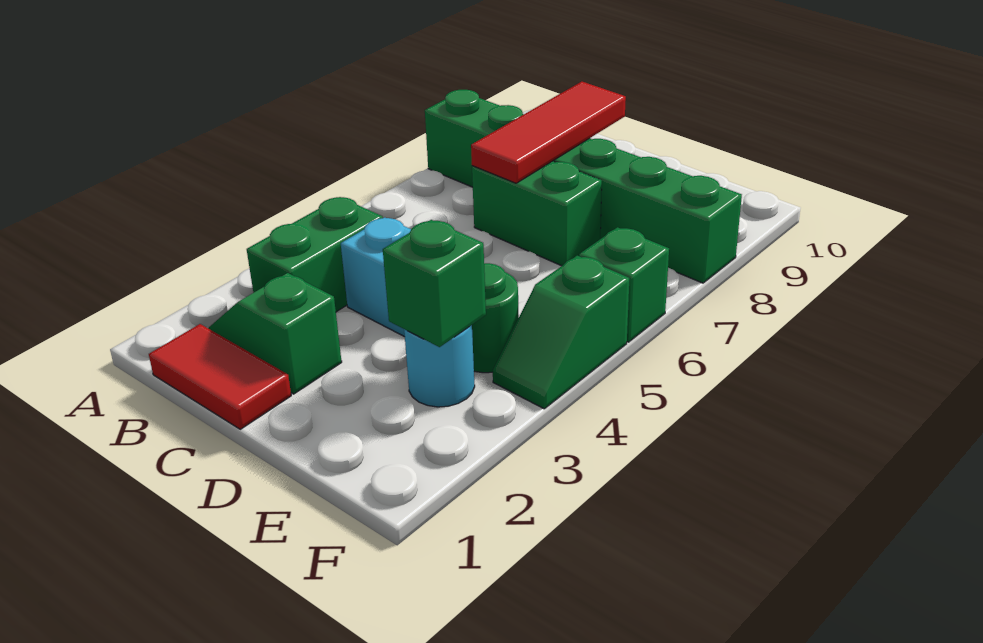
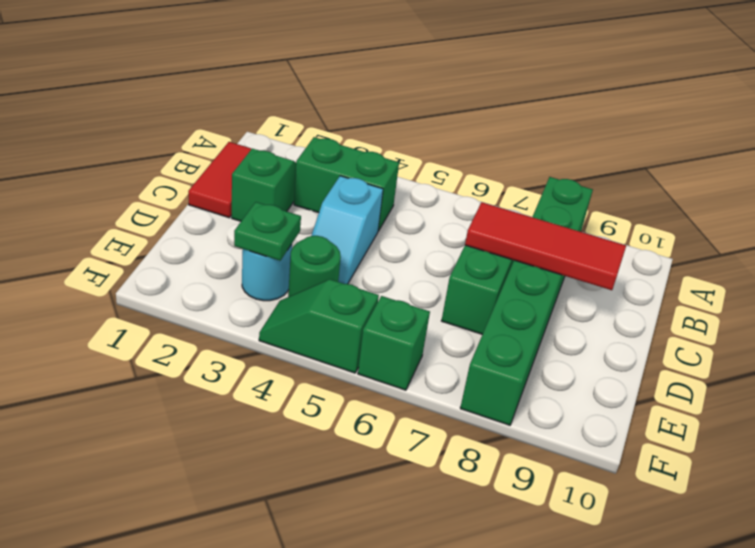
green brick E3 level 2 -> green plate E3 level 2

